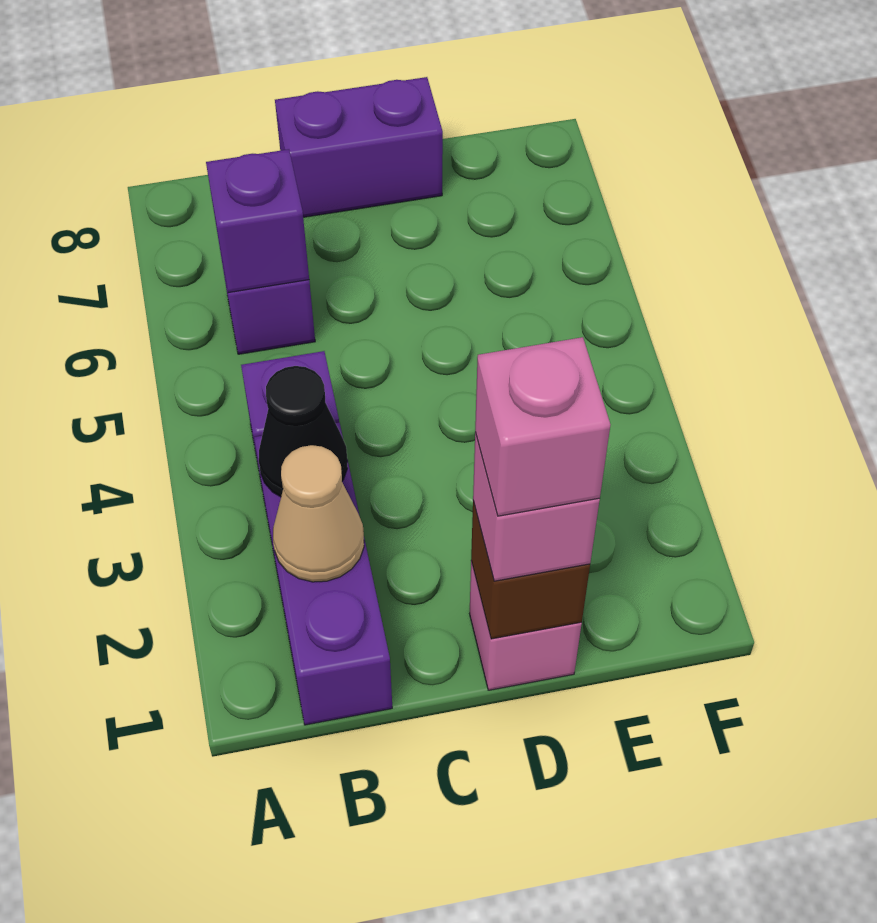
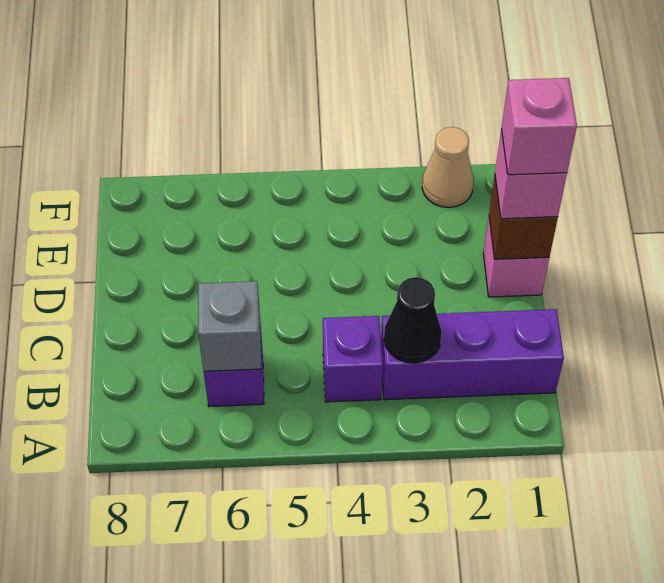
tan cone B2 level 2 -> tan cone F2 level 1
purple brick B6 level 2 -> grey brick B6 level 2
purple brick C8:D8 level 1 -> none

